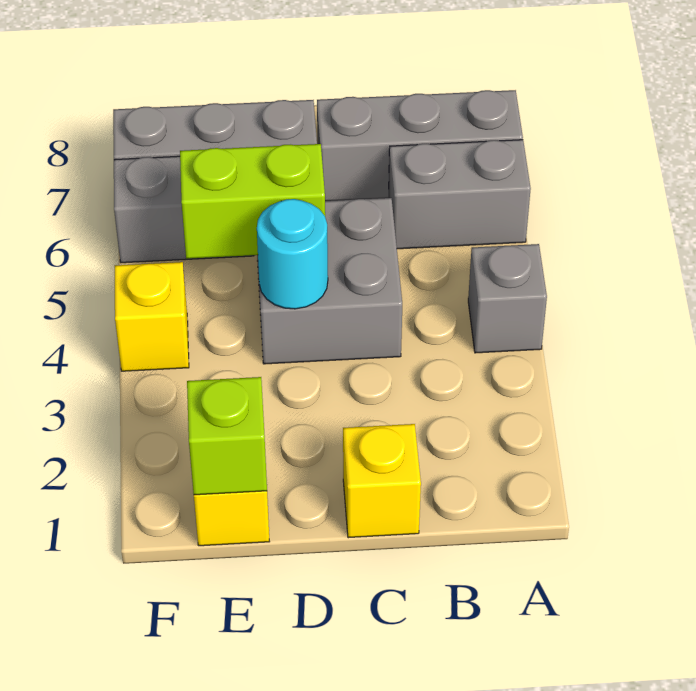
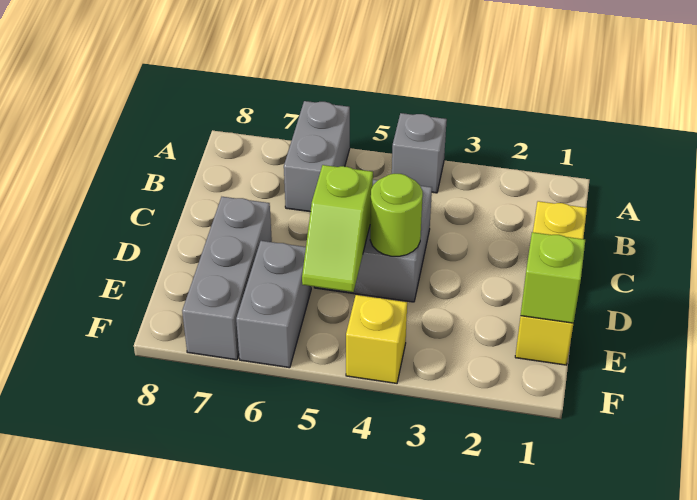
grey brick A7:C7 level 1 -> none
cyan round brick D4 level 2 -> lime round brick D4 level 2
lime brick D5:E5 level 2 -> lime slope D5:E5 level 2 top D

